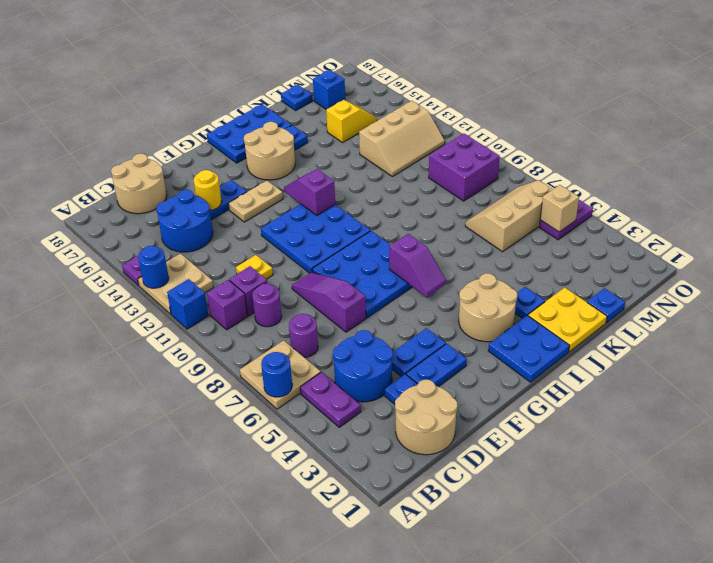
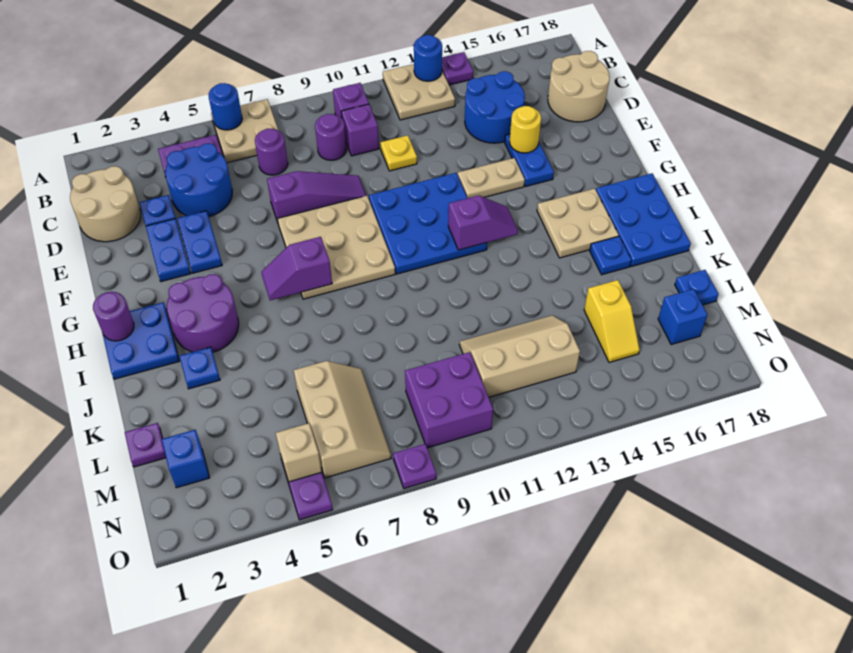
blue brick A11 level 1 -> blue brick M2 level 1
blue plate F7:H9 level 1 -> tan plate F7:H9 level 1
tan plate F14:G14 level 1 -> tan plate F13:F14 level 1
none -> purple round brick H1 level 2
tan round brick H3:I4 level 1 -> purple round brick H3:I4 level 1
tan round brick H15:I16 level 1 -> tan plate H15:I16 level 1
yellow plate J1:K2 level 1 -> none
blue plate L1 level 1 -> purple plate L1 level 1
tan slope L12:N13 level 1 top 13 -> tan slope L11:M13 level 1 top M
none -> purple plate O8 level 1

